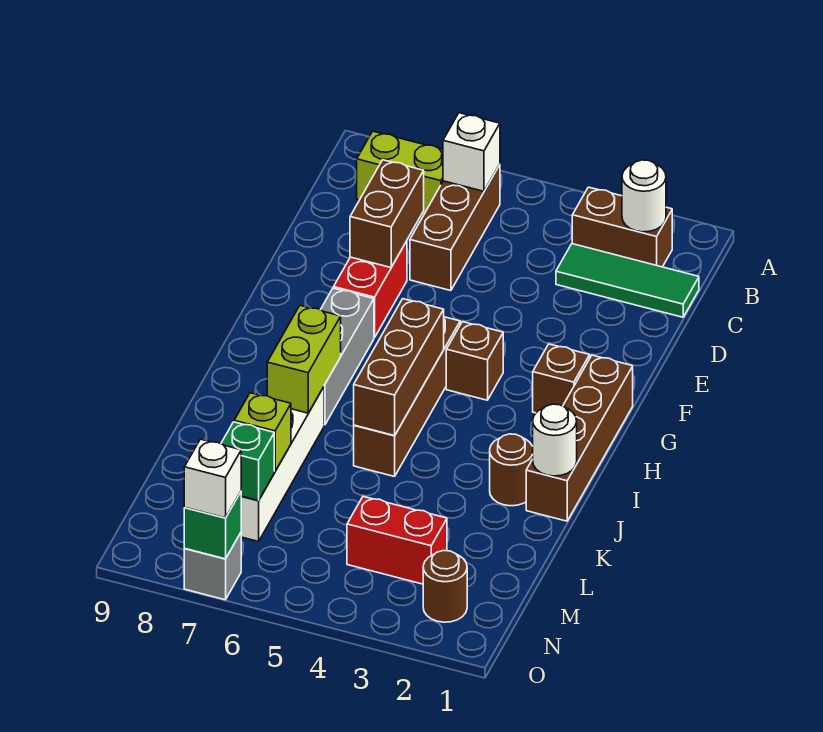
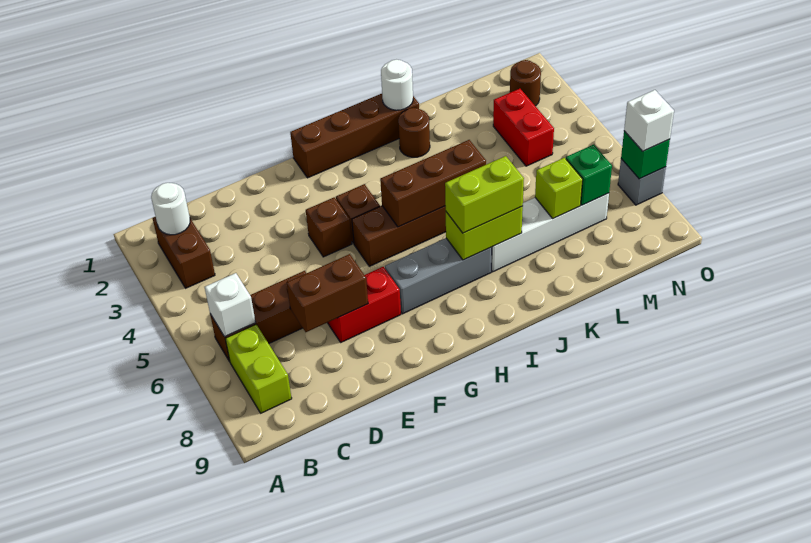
green tile C1:C3 level 1 -> none
brown brick G2 level 1 -> brown brick F4 level 1
none -> lime brick I7:J7 level 3

